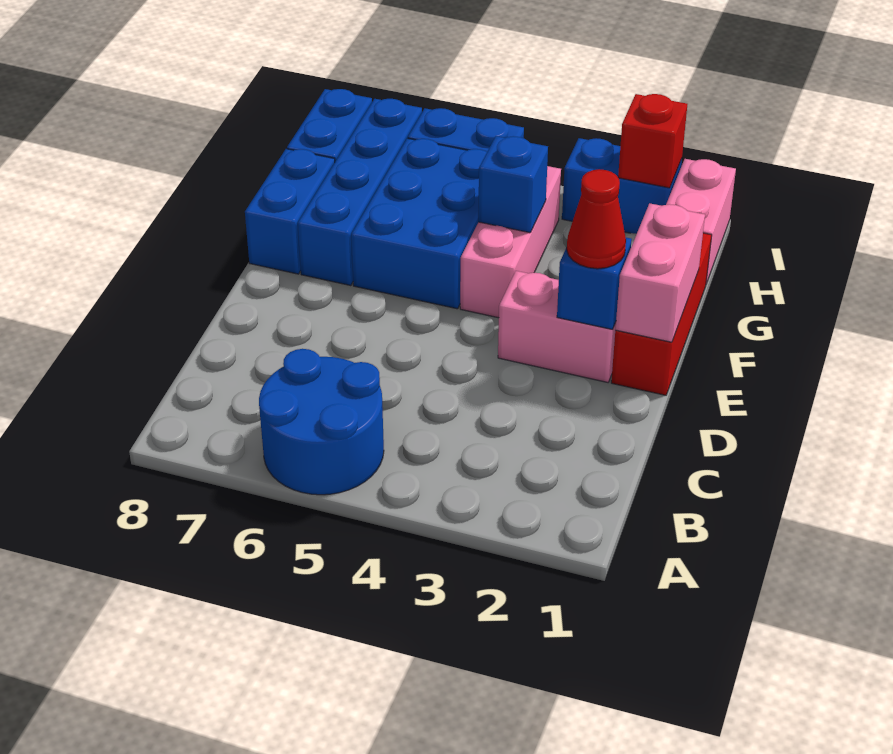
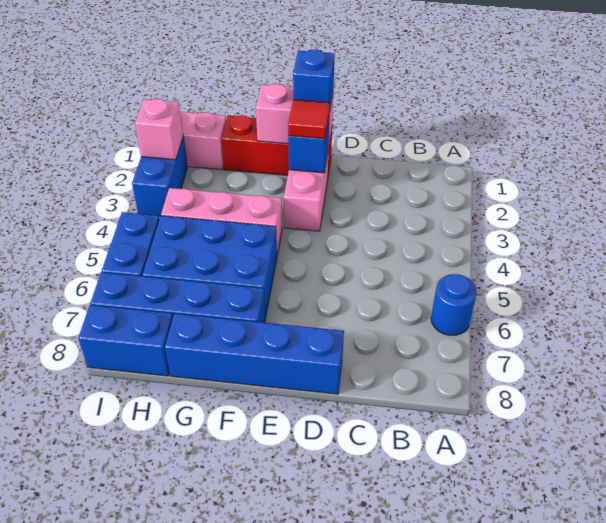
blue round brick A5:B6 level 1 -> blue round brick A6 level 1
red cone E2 level 3 -> red tile E2 level 3
blue brick F8:G8 level 1 -> blue brick D8:G8 level 1
blue brick G4 level 2 -> blue brick E1 level 3
red brick I2 level 2 -> pink brick I2 level 2

